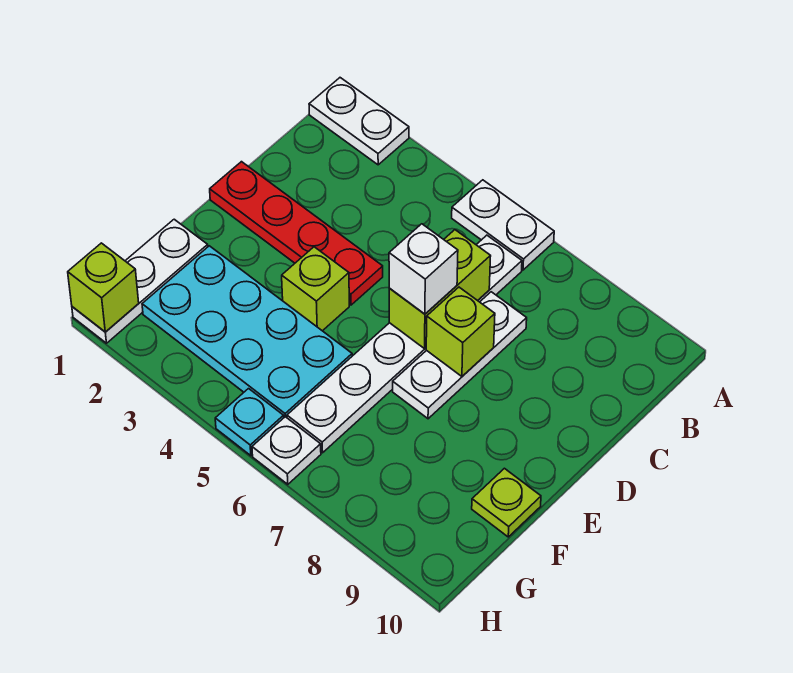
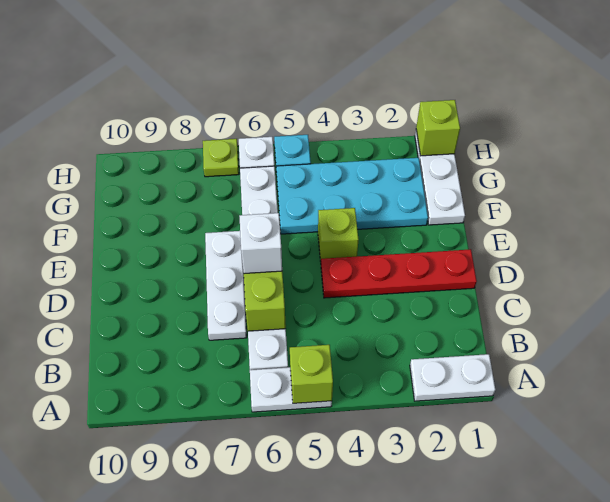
lime brick D7 level 2 -> lime brick A5 level 2
lime plate F10 level 1 -> lime plate H7 level 1

